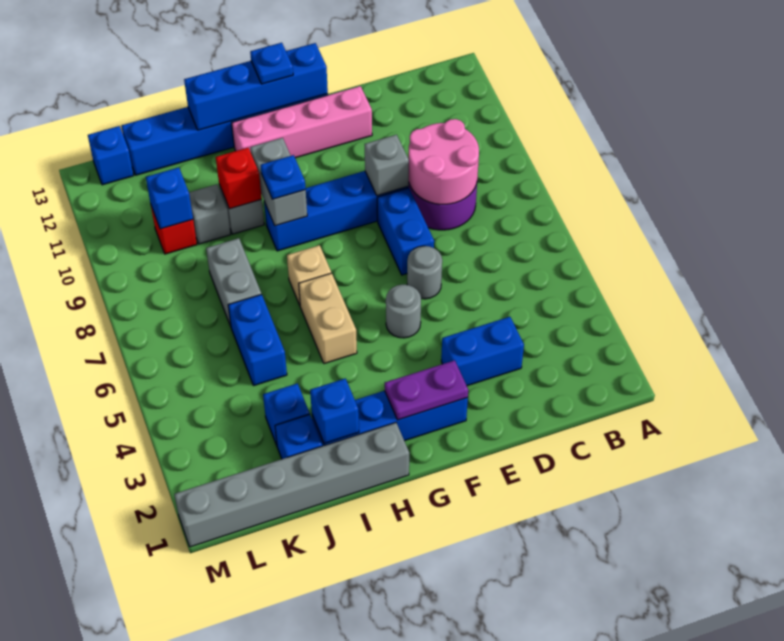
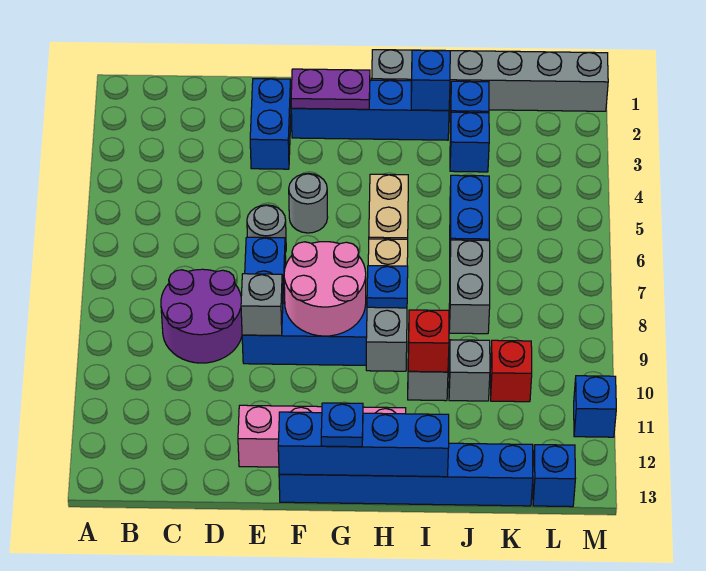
pink round brick C8:D9 level 2 -> pink round brick F8:G9 level 2
blue brick D3:E3 level 1 -> blue brick E2:E3 level 1
blue brick K10 level 2 -> blue brick M11 level 1

